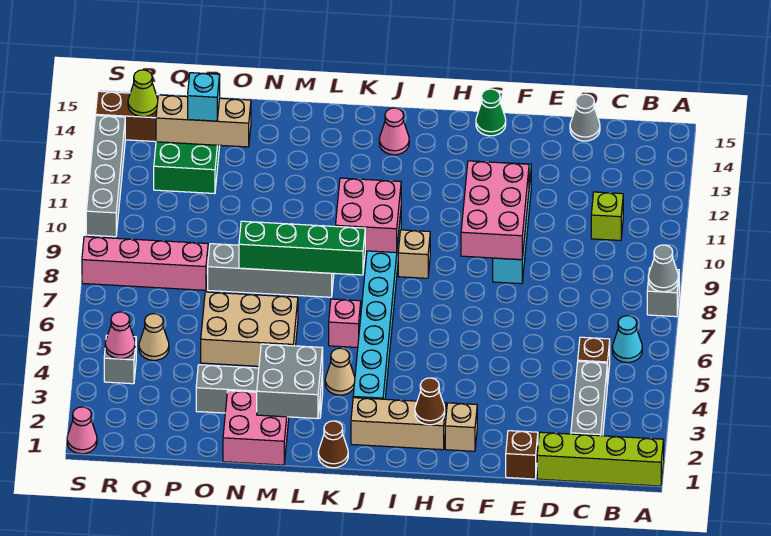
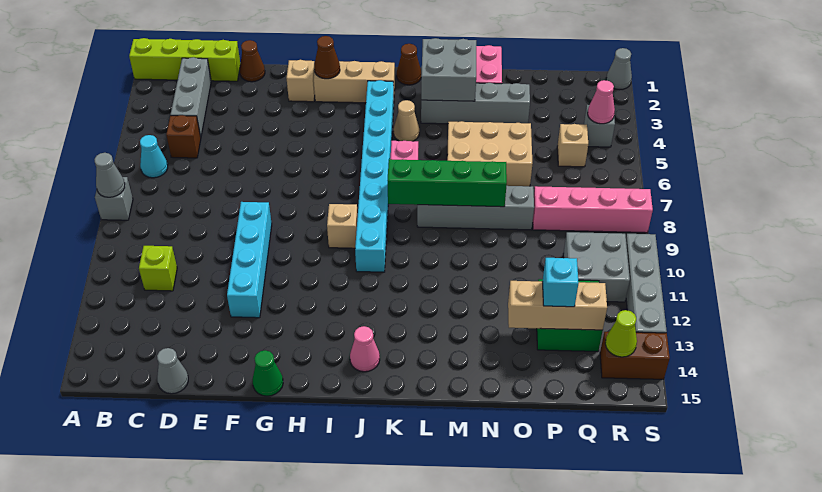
brown brick E1 level 1 -> brown cone E1 level 1
pink brick F9:G11 level 2 -> none
pink brick J9:K10 level 2 -> none
tan cone Q5 level 1 -> tan brick Q5 level 1
none -> grey brick Q10:R11 level 1
pink cone S1 level 1 -> grey cone S1 level 1

